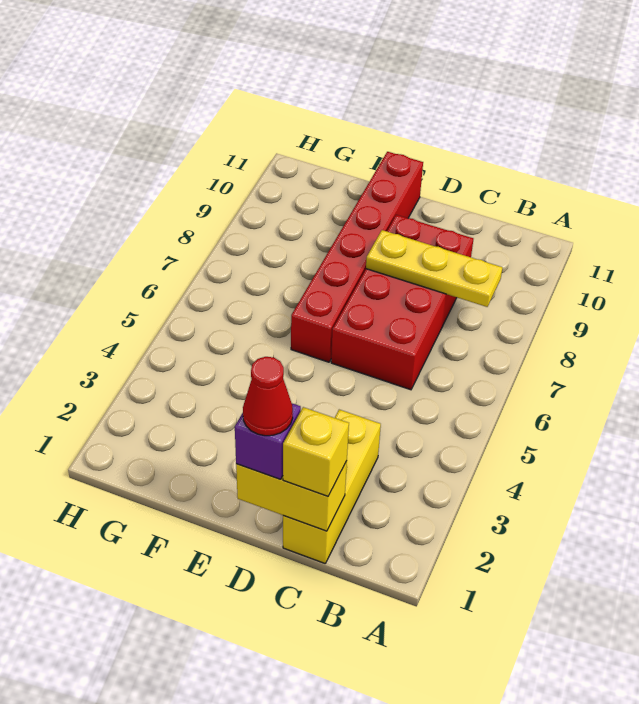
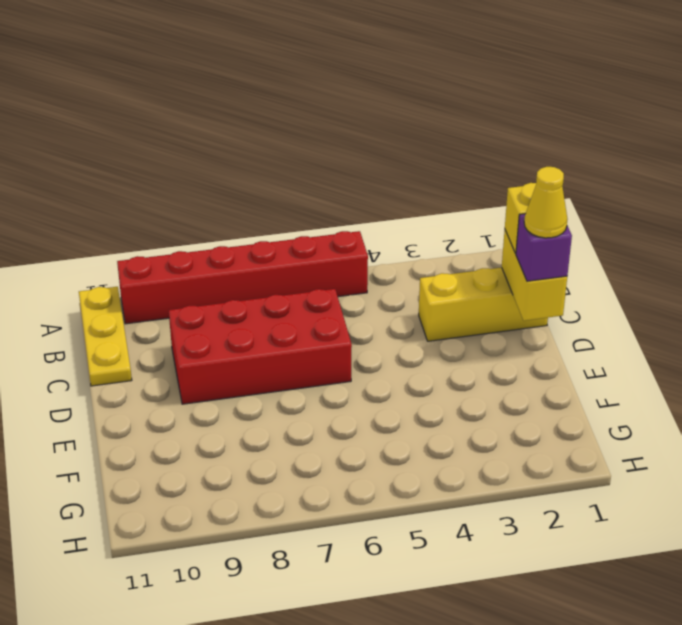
yellow plate B8:D8 level 2 -> yellow plate A11:C11 level 1
red cone D1 level 4 -> yellow cone D1 level 4
red brick E6:E11 level 1 -> red brick A5:A10 level 1

